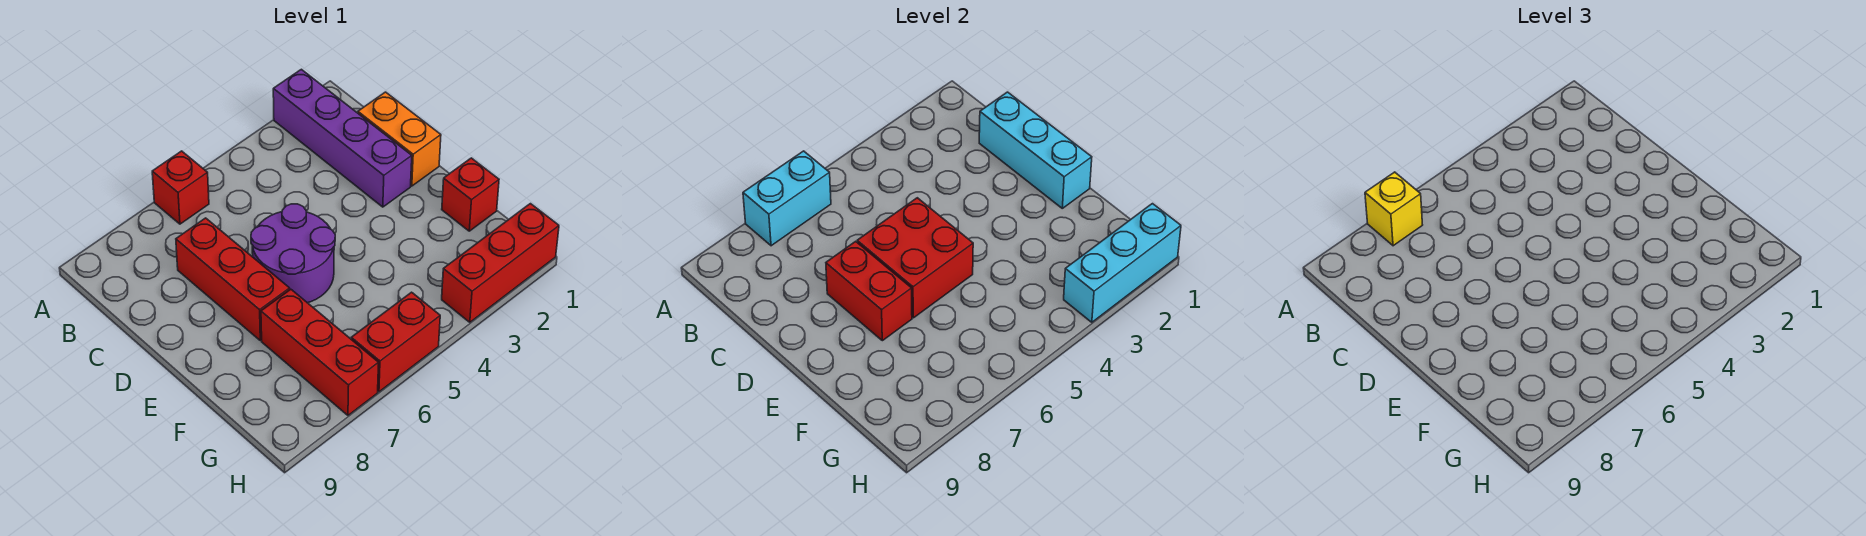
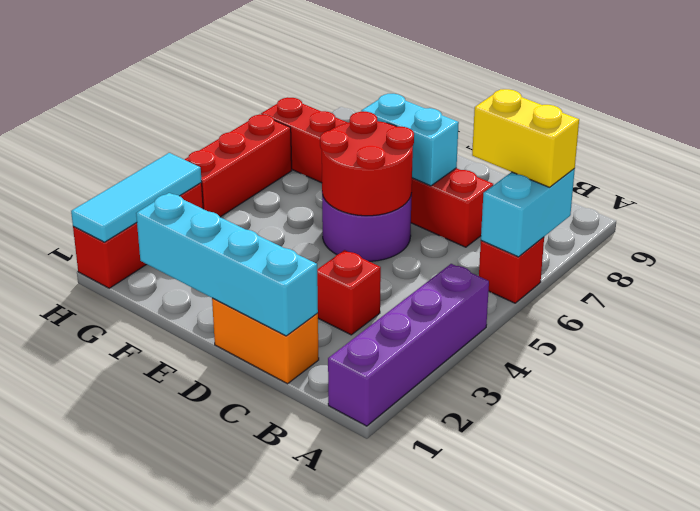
purple brick A2:D2 level 1 -> purple brick A1:A4 level 1
yellow brick A7 level 3 -> yellow brick A7:B7 level 3
cyan brick C1:E1 level 2 -> cyan brick C1:F1 level 2
red brick D5:E6 level 2 -> red round brick D5:E6 level 2
red brick D7:E7 level 2 -> cyan brick D7:E7 level 2
red brick F1 level 1 -> red brick C3 level 1
cyan brick H1:H3 level 2 -> cyan tile H1:H3 level 2
red brick H5:H6 level 1 -> red brick H4:H6 level 1

